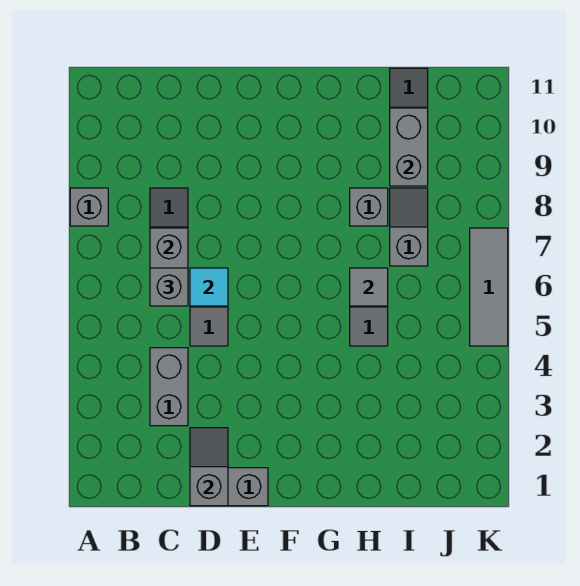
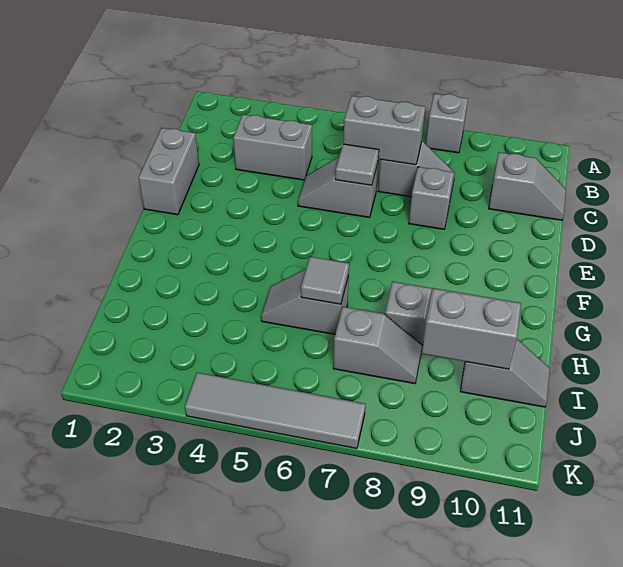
grey brick C6 level 3 -> grey brick D8 level 1
grey slope D1:D2 level 2 top 1 -> grey slope C10:C11 level 1 top 10
cyan tile D6 level 2 -> grey tile D6 level 2
grey tile K5:K7 level 1 -> grey tile K4:K7 level 1

